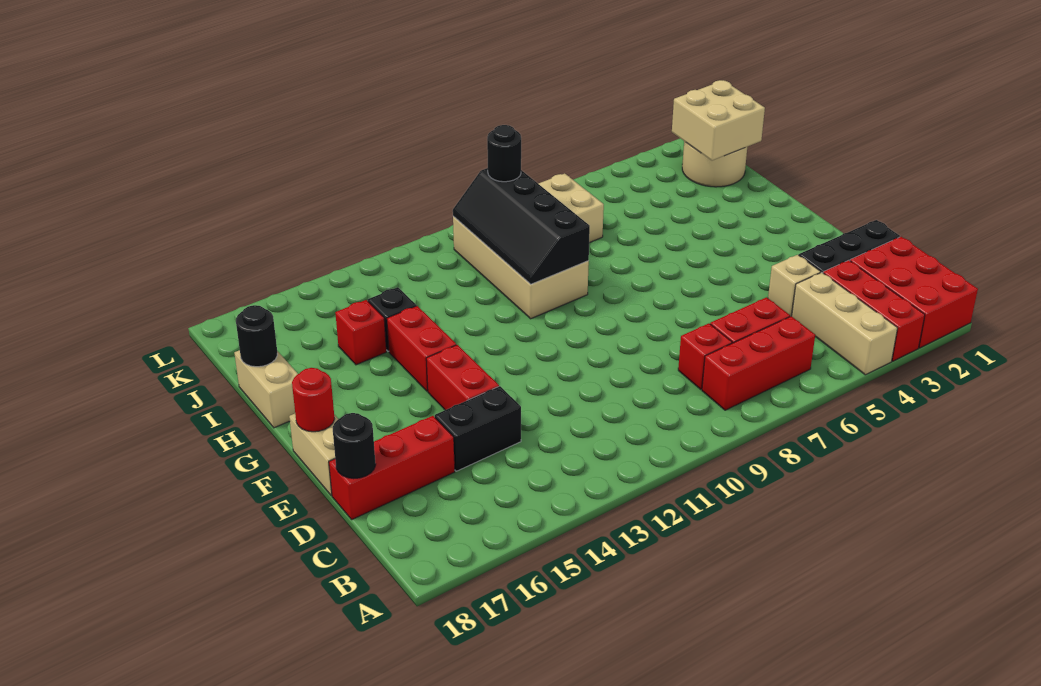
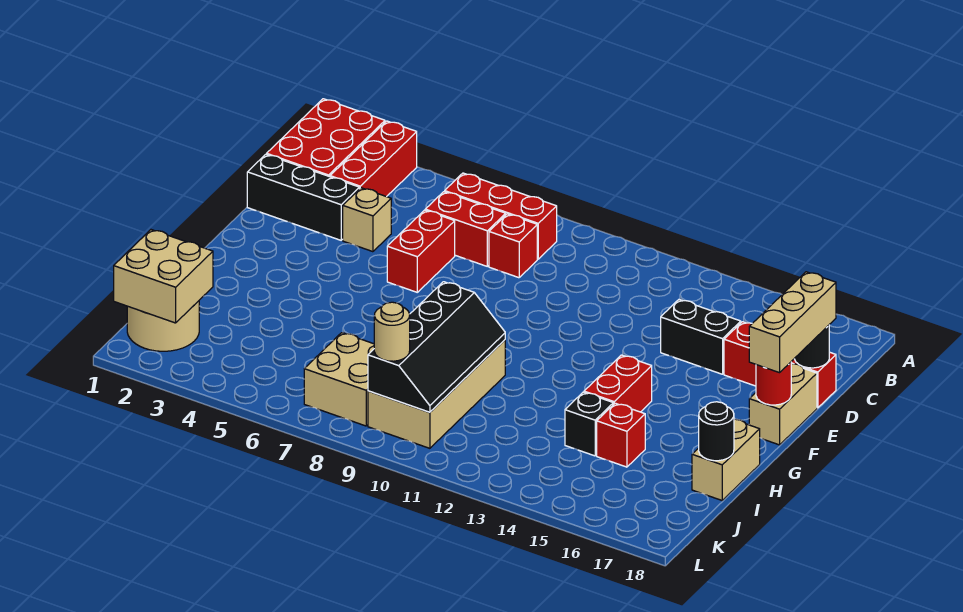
tan brick A4:C4 level 1 -> tan brick D18:F18 level 3
red brick E14:F14 level 1 -> red brick D6:E6 level 1
black round brick K9 level 3 -> tan round brick K9 level 3

